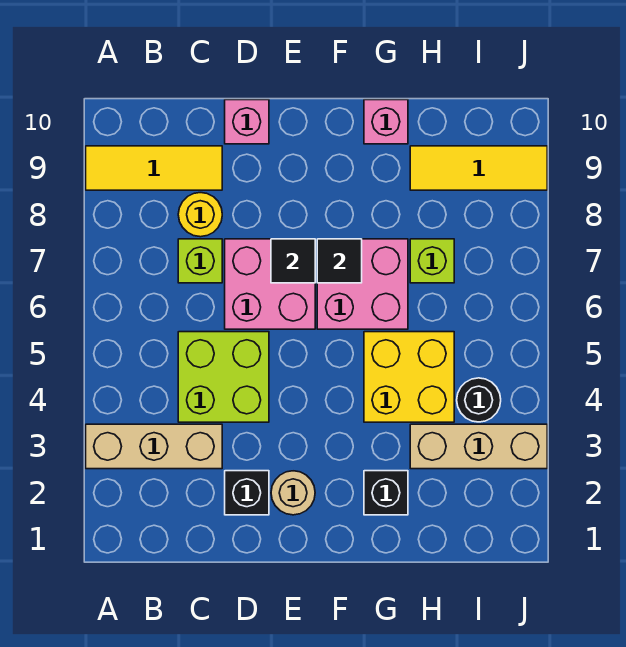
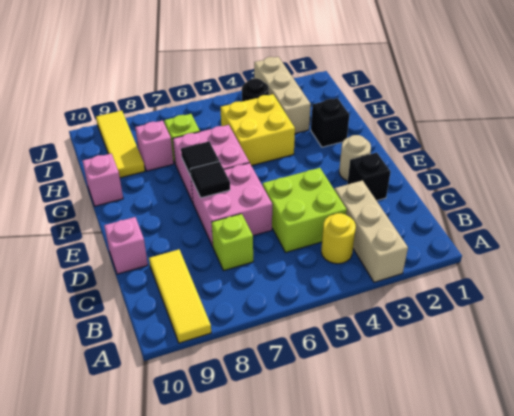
yellow round brick C8 level 1 -> yellow round brick B4 level 1
none -> pink brick H8 level 1

